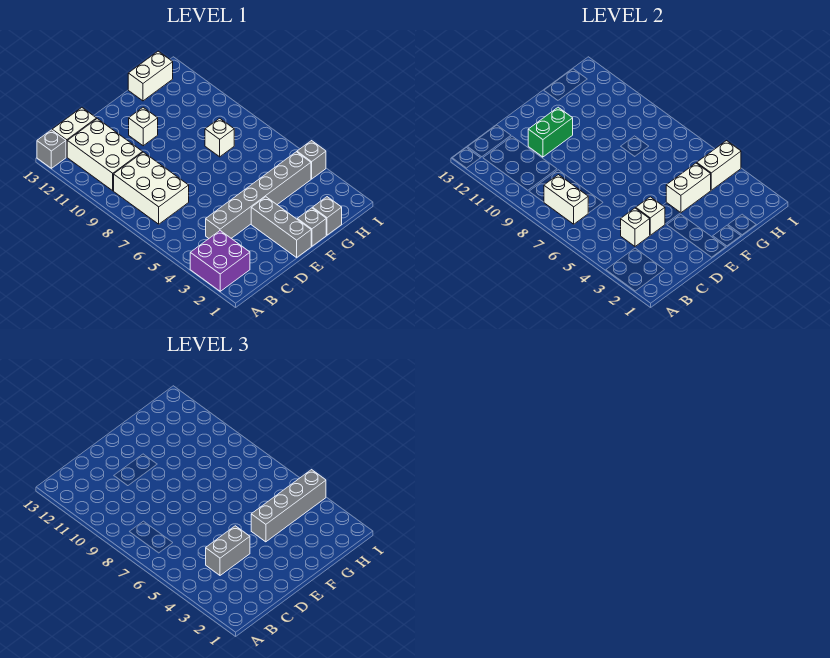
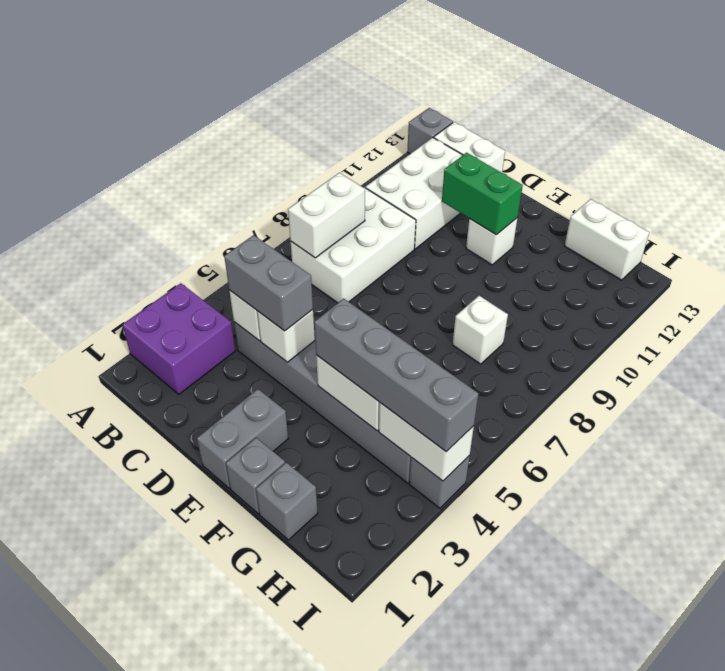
grey brick E1:E3 level 1 -> grey brick E1:E2 level 1

